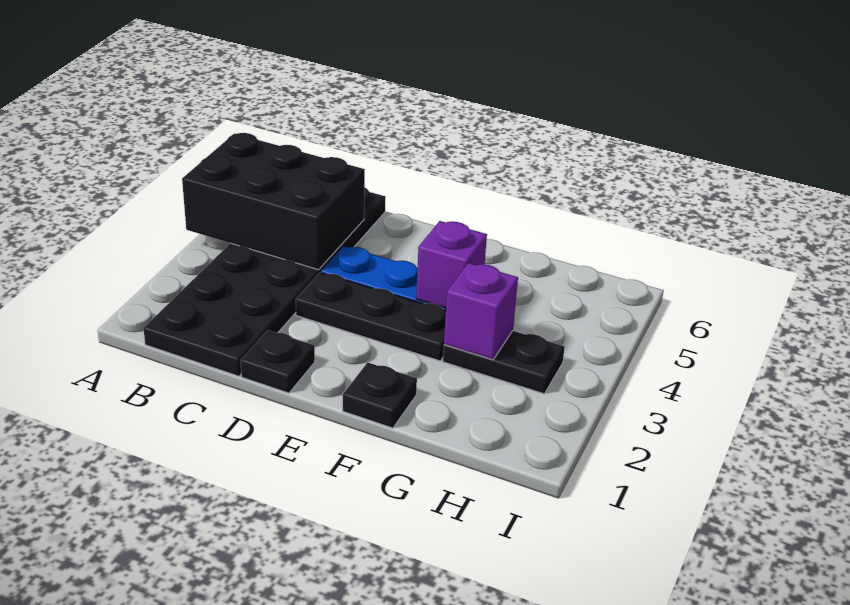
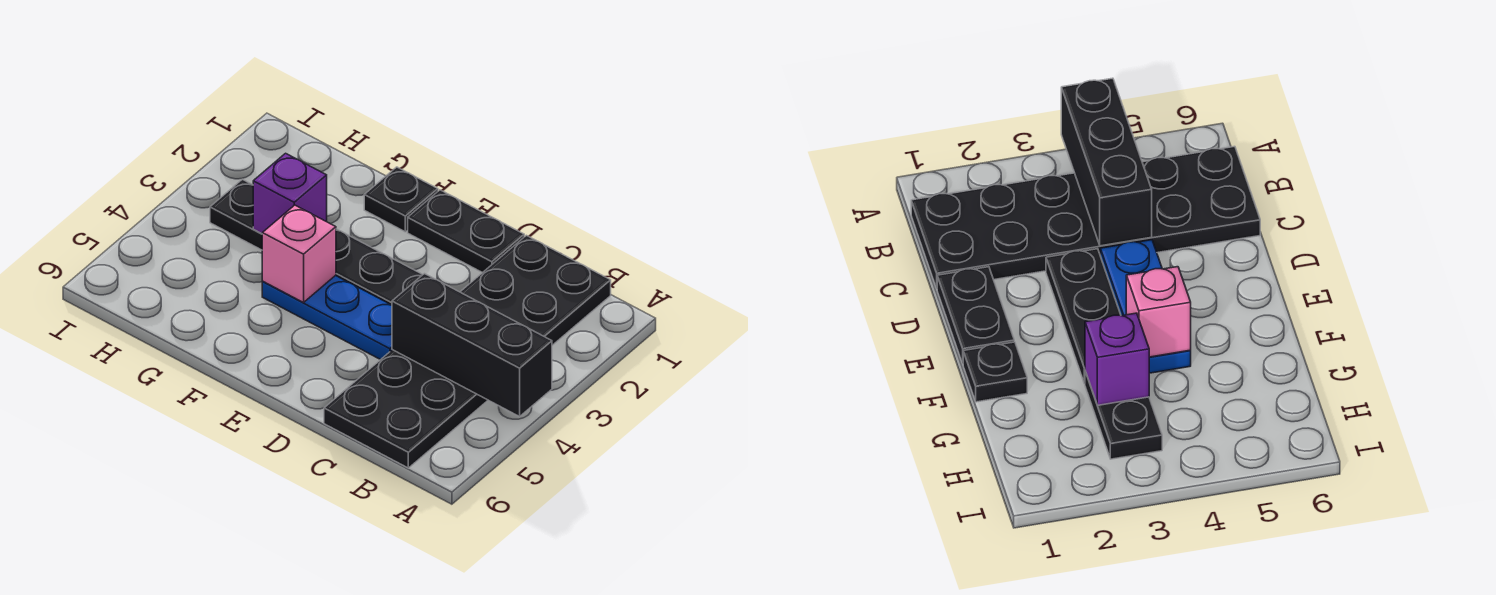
black brick A4:C5 level 2 -> black brick A4:C4 level 2
black plate D1 level 1 -> black plate D1:E1 level 1
purple brick F4 level 2 -> pink brick F4 level 2

